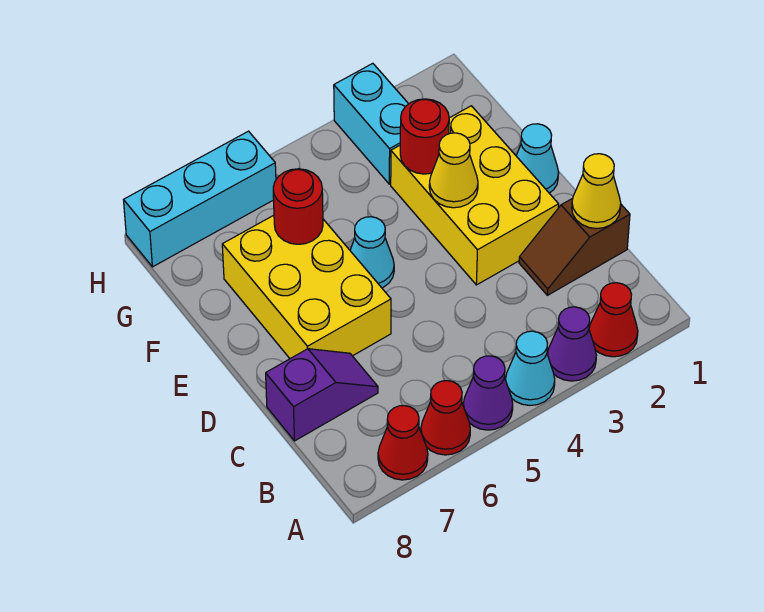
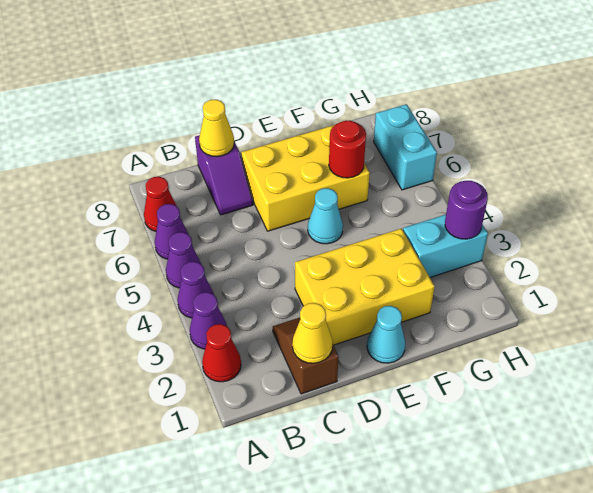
cyan cone A4 level 1 -> purple cone A4 level 1
red cone A6 level 1 -> purple cone A6 level 1
yellow cone E3 level 2 -> yellow cone C8 level 2
red round brick F3 level 2 -> none
none -> purple round brick H3 level 2
cyan brick H6:H8 level 1 -> cyan brick H6:H7 level 1

